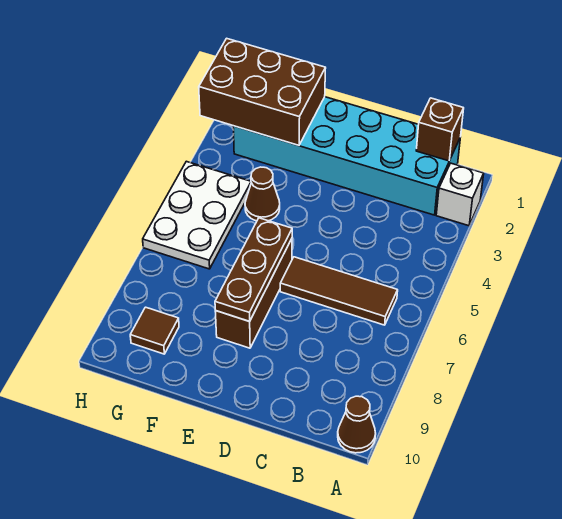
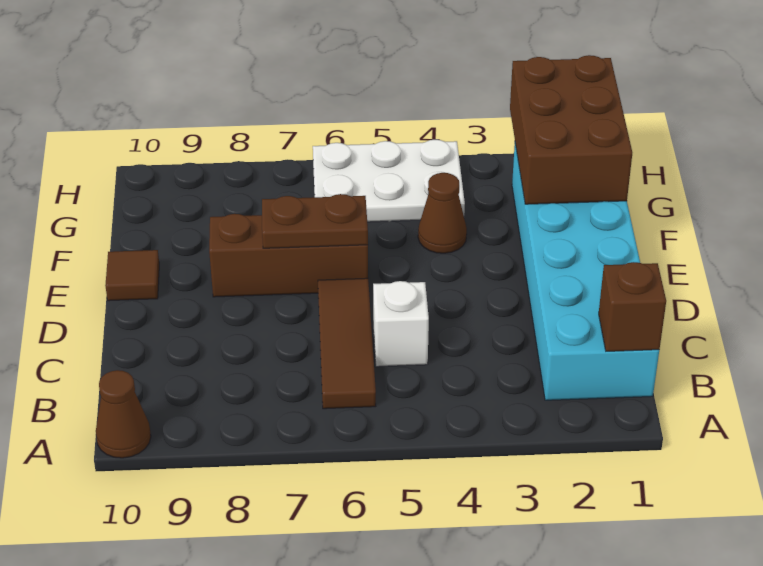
white brick A2 level 1 -> white brick C5 level 1
brown plate E6:E8 level 2 -> brown plate E6:E7 level 2
brown tile G9 level 1 -> brown tile E10 level 1

